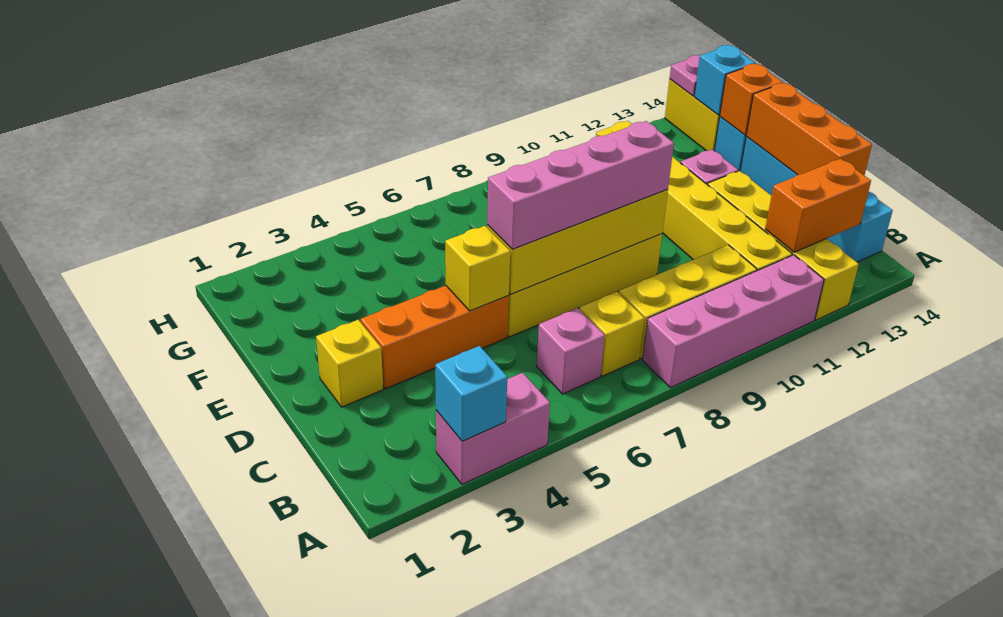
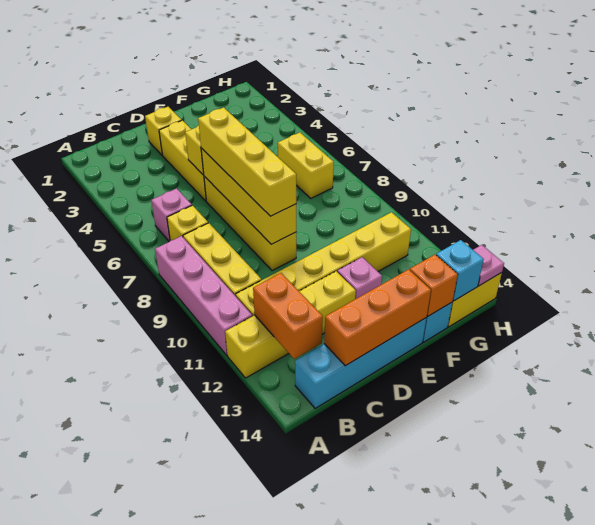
pink brick A3:A4 level 1 -> none
cyan brick A3 level 2 -> none
orange brick D3:D5 level 1 -> yellow brick D3:D5 level 1
pink brick D6:D9 level 3 -> yellow brick D6:D9 level 3
none -> yellow brick G6:G7 level 1

